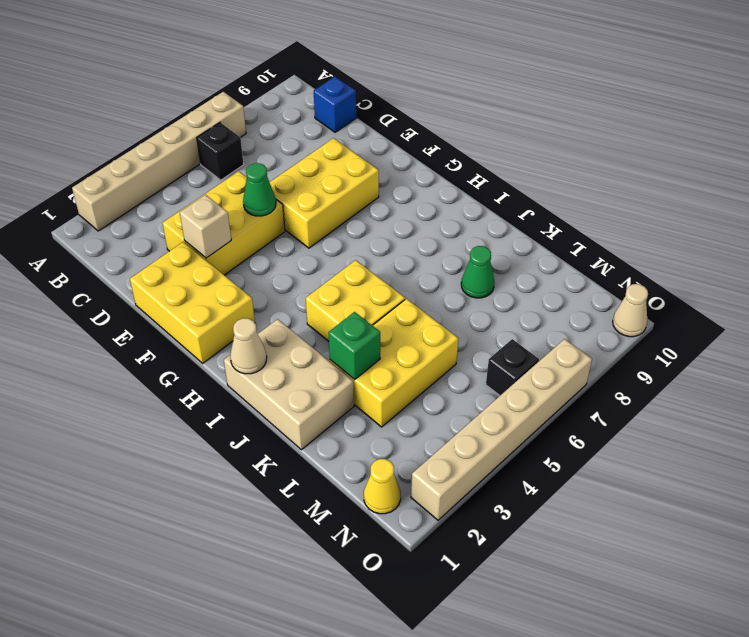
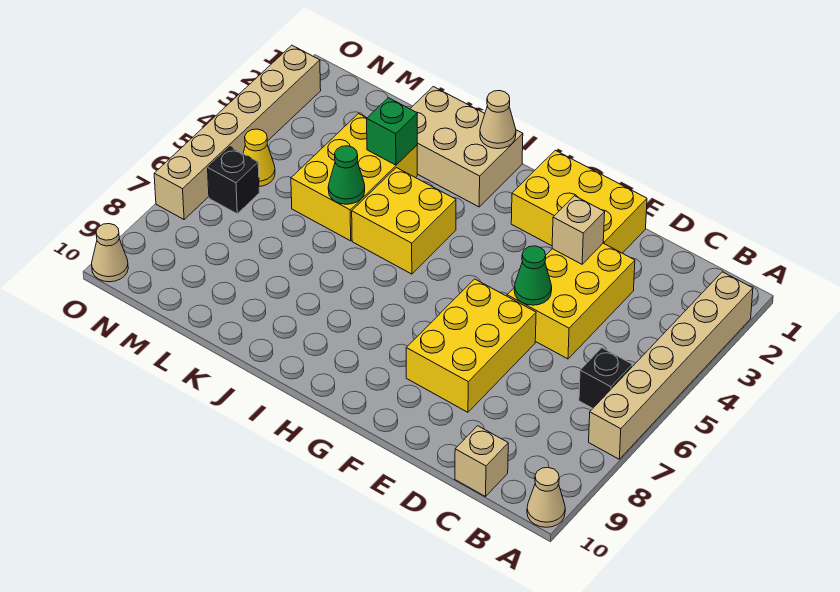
none -> tan cone A10 level 1
blue brick C10 level 1 -> tan brick C10 level 1
green cone K8 level 1 -> green cone K5 level 2
yellow cone N1 level 1 -> yellow cone N5 level 1

